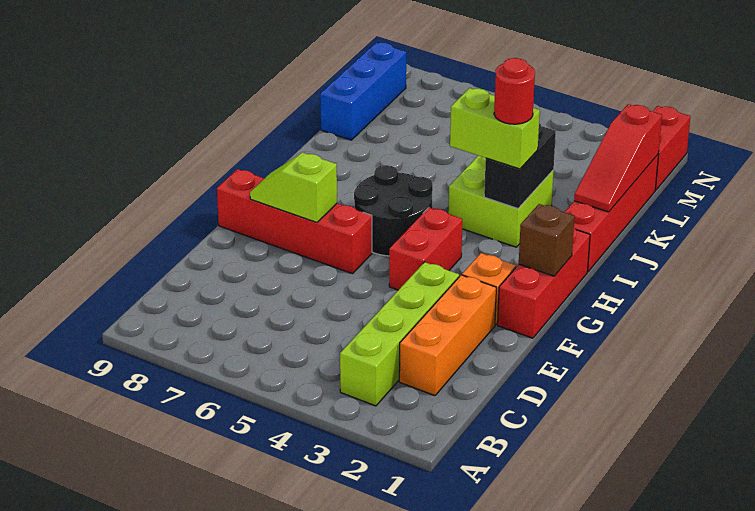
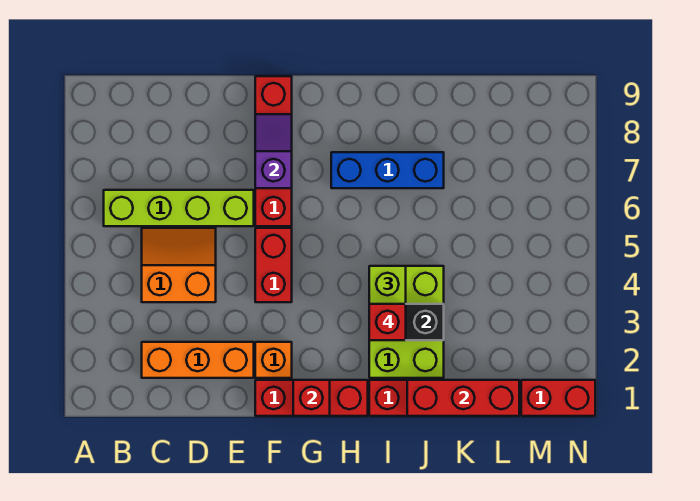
lime brick B3:E3 level 1 -> lime brick B6:E6 level 1
none -> orange slope C4:D5 level 1 top 4
red brick F4:G4 level 1 -> red brick F4:F5 level 1
lime slope F7:F8 level 2 top 7 -> purple slope F7:F8 level 2 top 7
brown brick G1 level 2 -> red brick G1 level 2
black round brick G5:H6 level 1 -> none
lime brick I3:J4 level 1 -> lime brick I2:J4 level 1
red round brick I3 level 4 -> red brick I3 level 4
red slope J1:L1 level 2 top L -> red brick J1:L1 level 2
blue brick K9:M9 level 1 -> blue brick H7:J7 level 1

